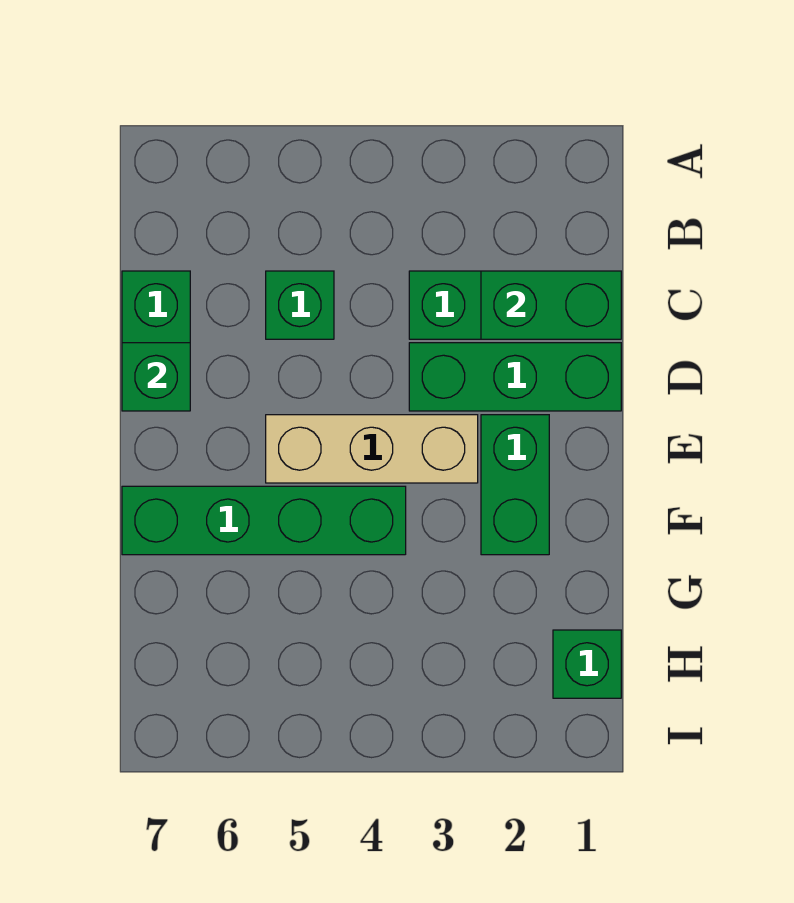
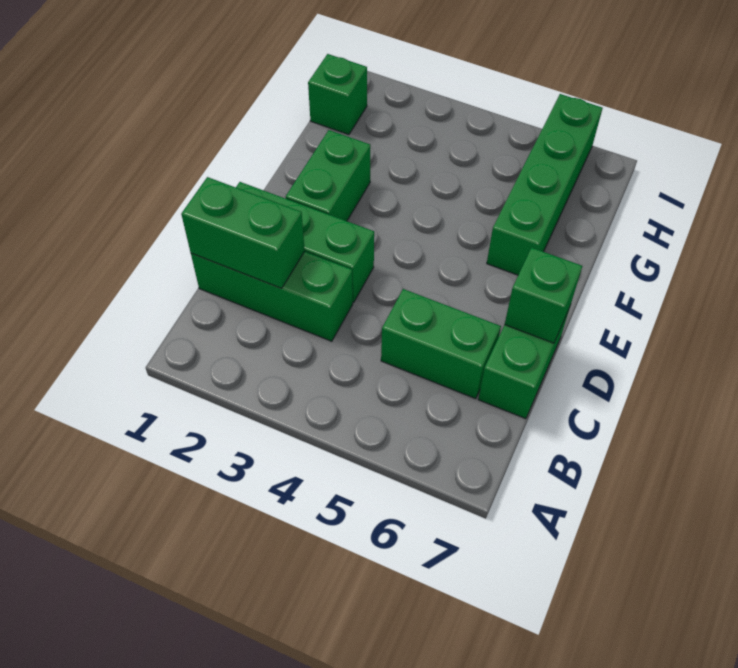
green brick C5 level 1 -> green brick C5:C6 level 1
tan brick E3:E5 level 1 -> none
green brick F4:F7 level 1 -> green brick F6:I6 level 1

